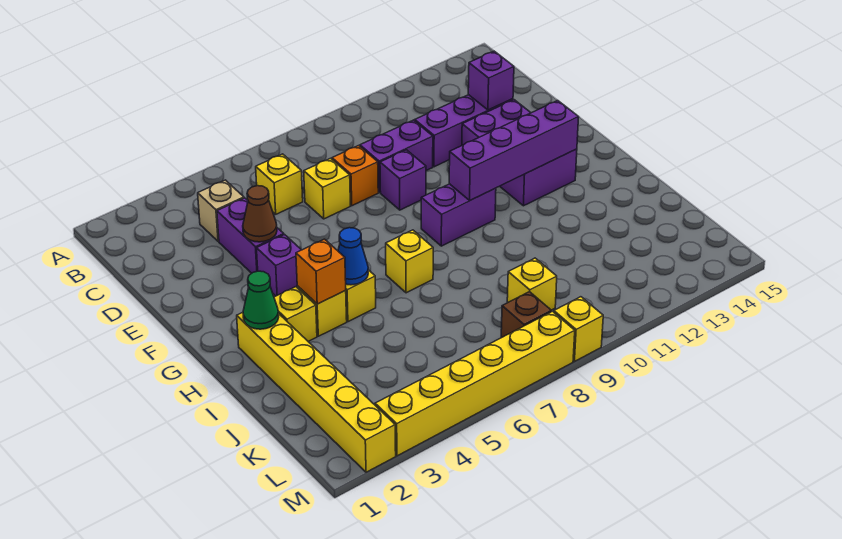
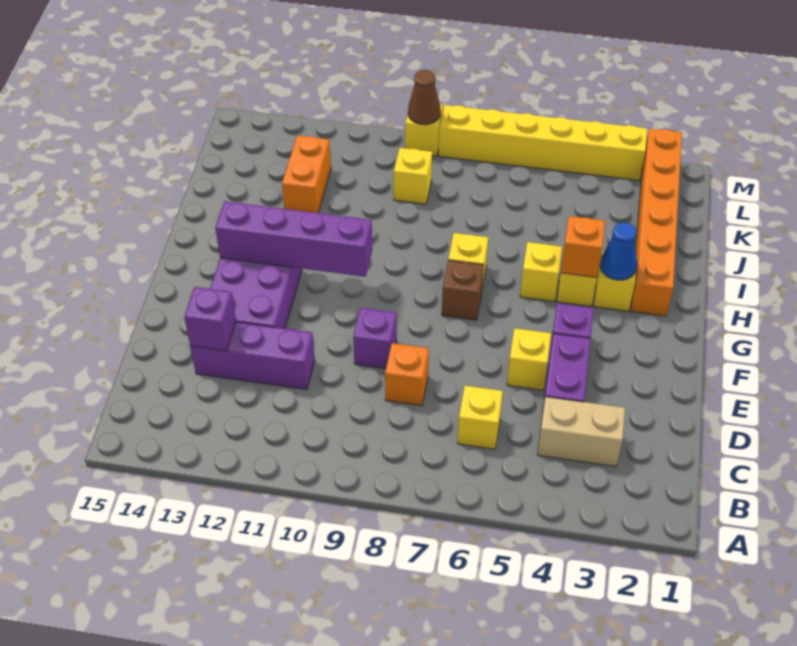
tan brick C4 level 1 -> tan brick C3:C4 level 1
yellow brick D7 level 1 -> yellow brick E5 level 1
purple brick D9:D10 level 1 -> none
brown cone E4 level 2 -> brown cone M9 level 2
purple brick G9:G10 level 1 -> none
yellow brick H2:M2 level 1 -> orange brick H2:M2 level 1
green cone H2 level 2 -> none
blue cone H5 level 2 -> blue cone H3 level 2
none -> orange brick J12:K12 level 1
brown brick L8 level 1 -> brown brick G7 level 1

